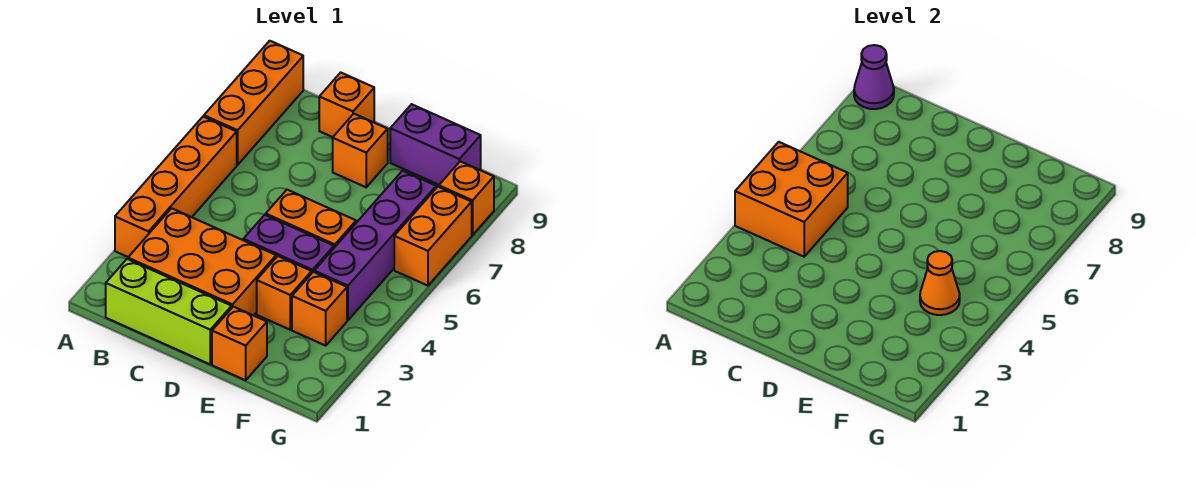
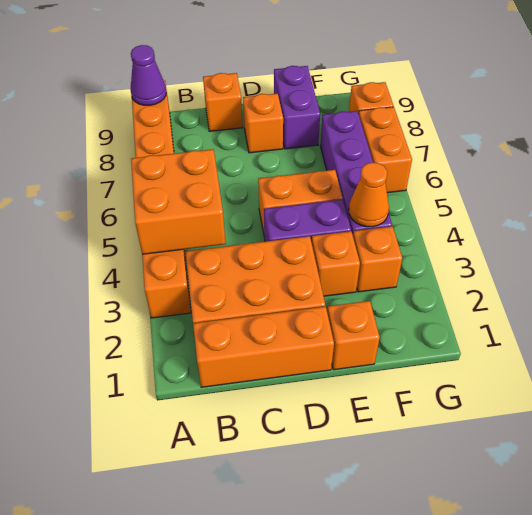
lime brick B1:D1 level 1 -> orange brick B1:D1 level 1
purple brick E9:F9 level 1 -> purple brick E8:E9 level 1

